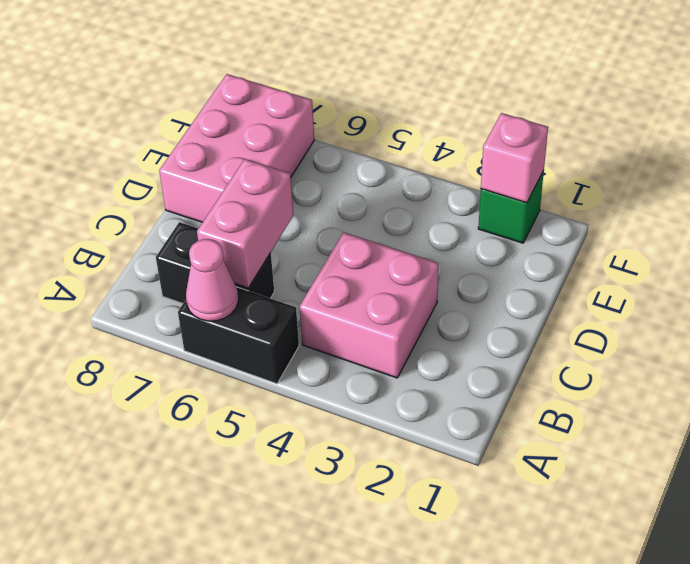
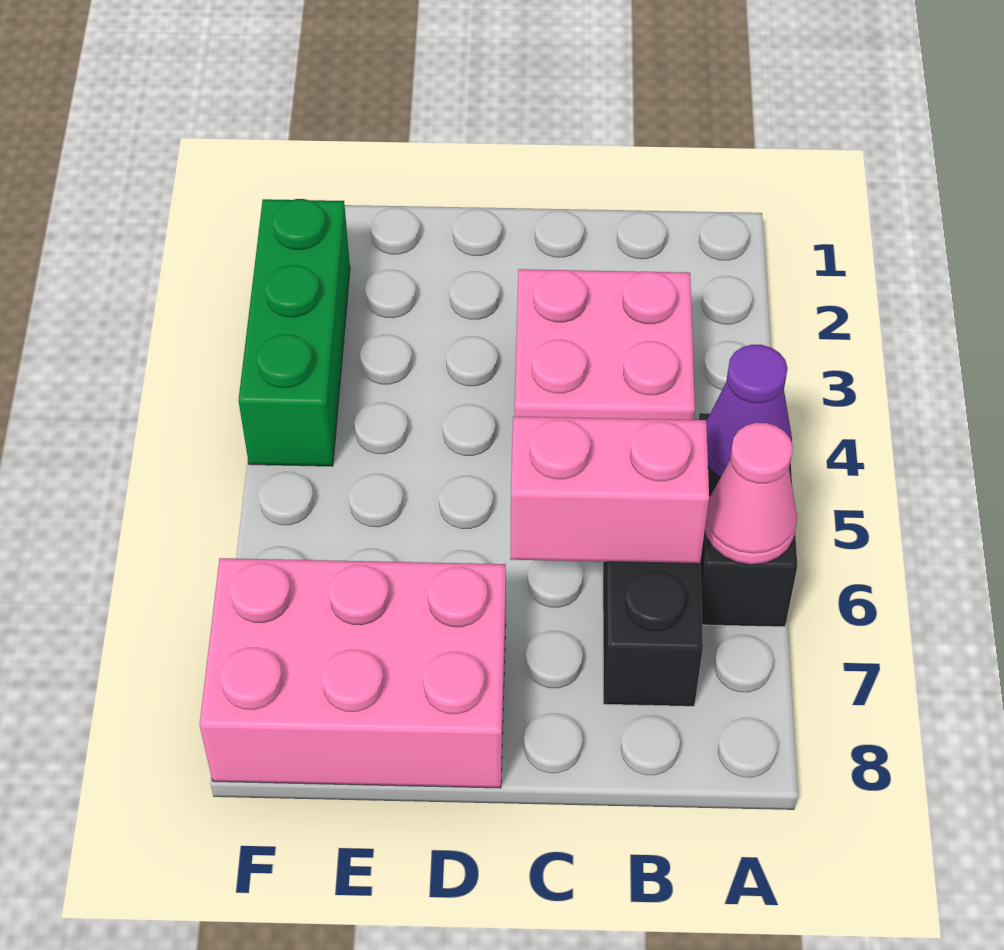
none -> purple cone A5 level 2
green brick F2 level 1 -> green brick F2:F4 level 1
pink brick F2 level 2 -> none

